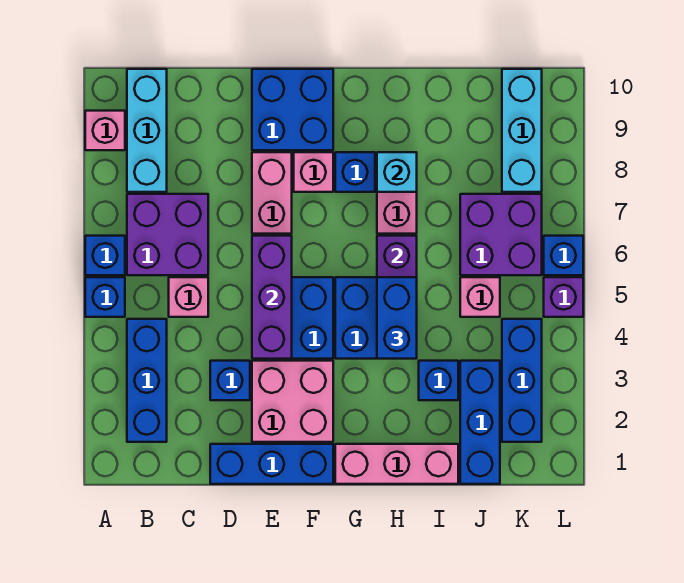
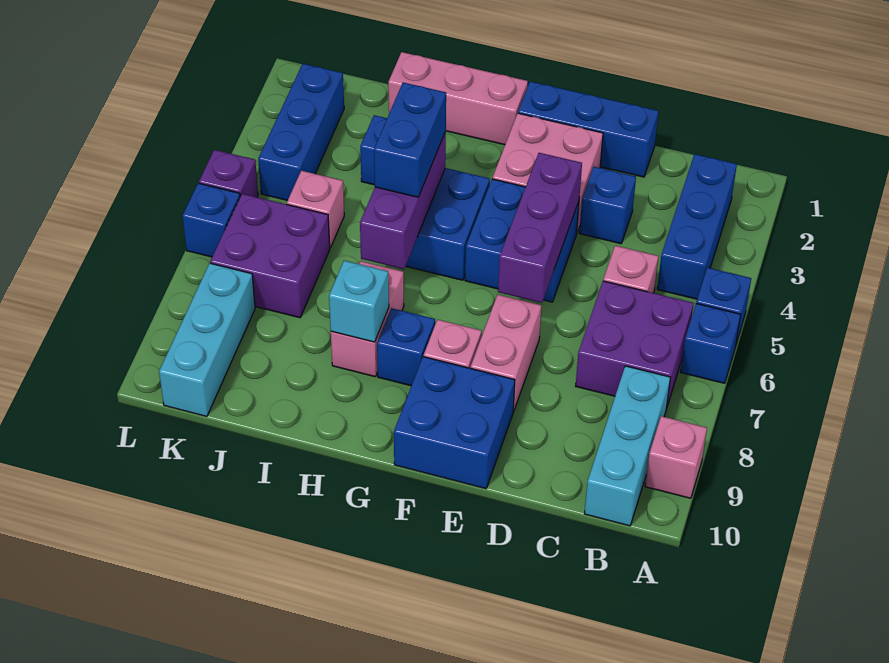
blue brick J1:J3 level 1 -> none

